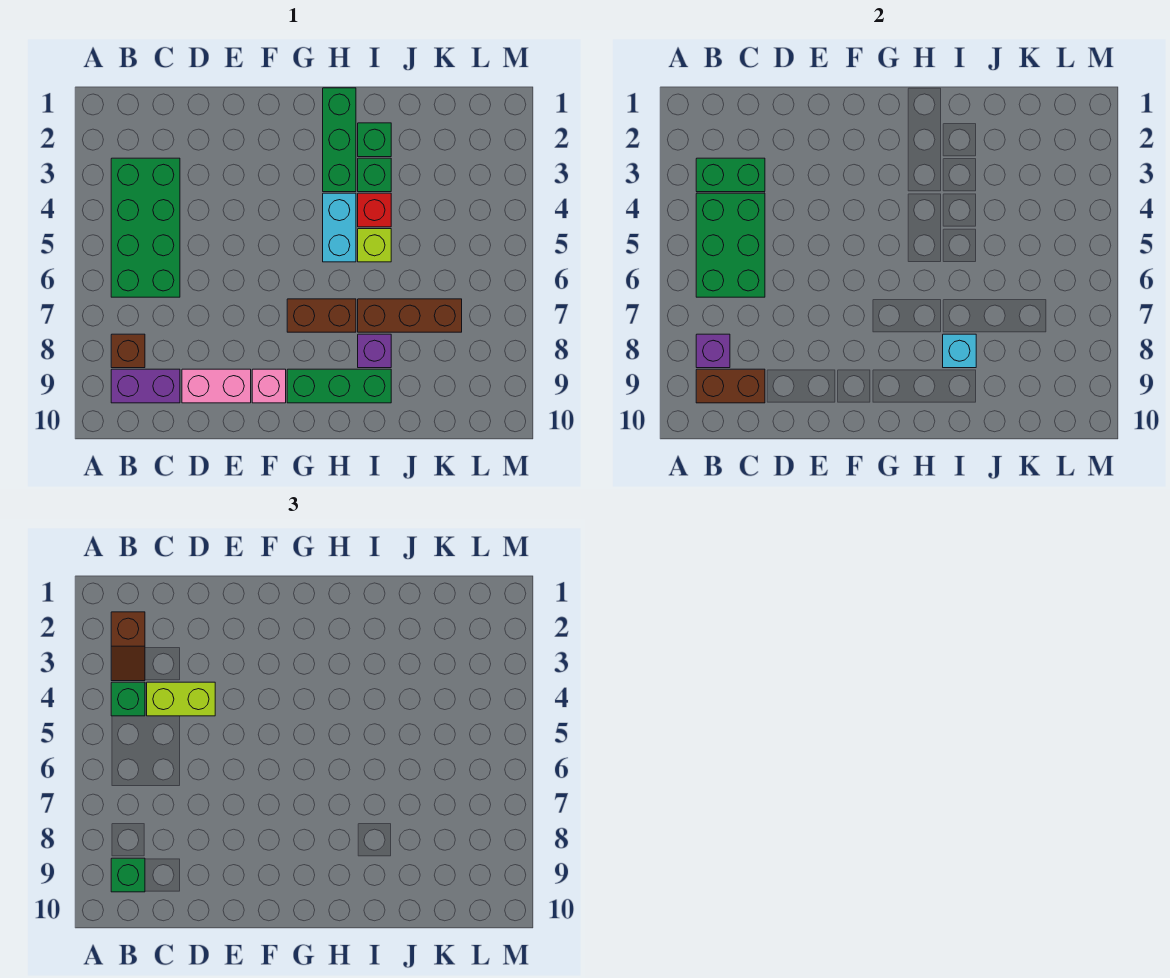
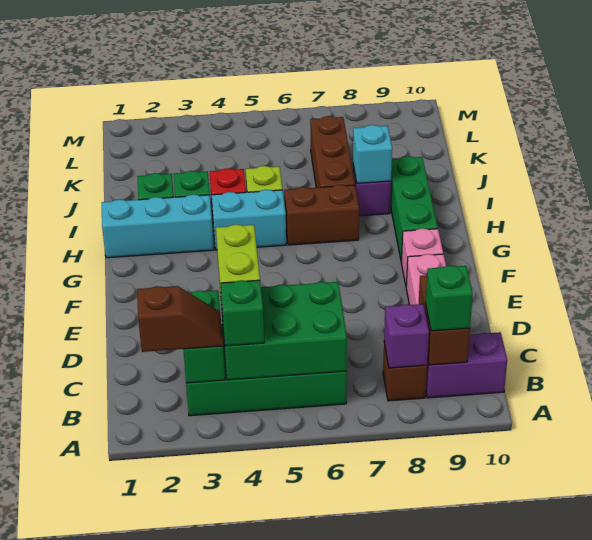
purple brick B9:C9 level 1 -> purple brick B9:B10 level 1
brown brick G7:H7 level 1 -> brown brick H6:H7 level 1
green brick H1:H3 level 1 -> cyan brick H1:H3 level 1

